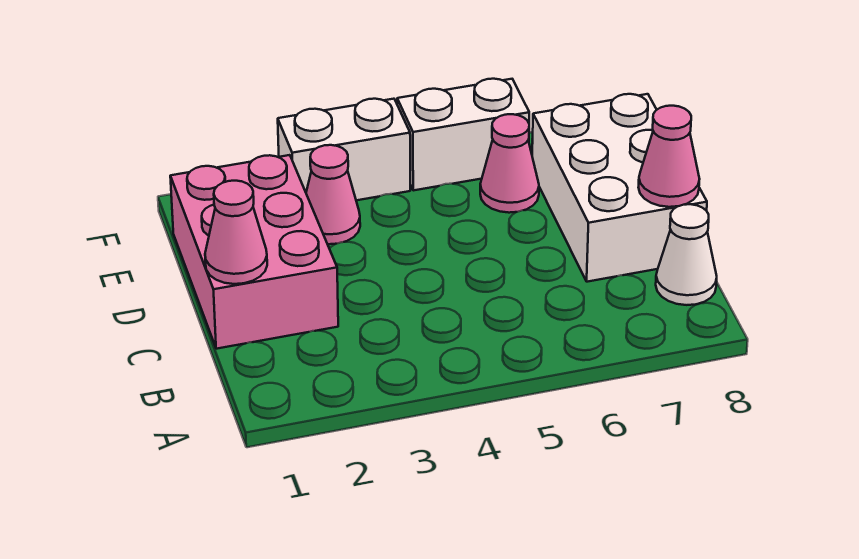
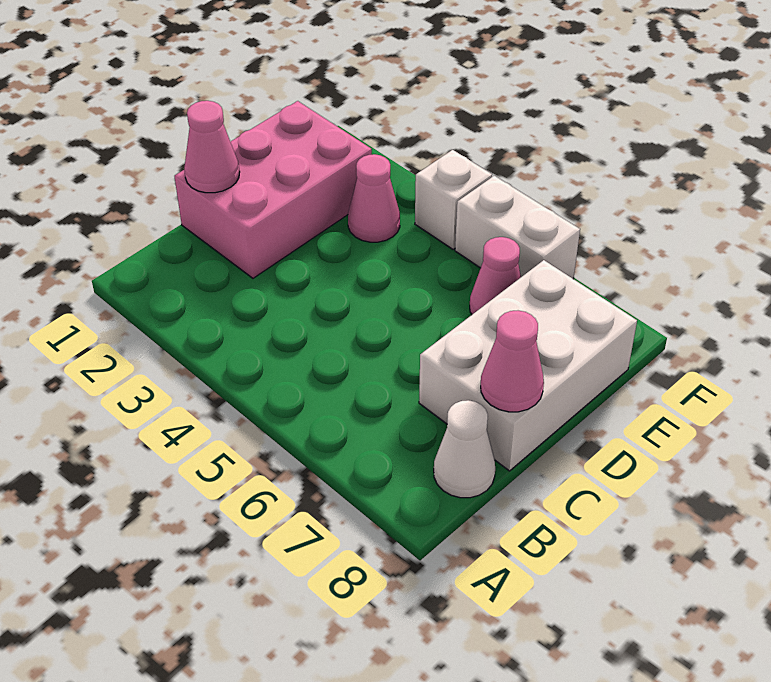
white brick F3:F4 level 1 -> white brick F4 level 1

